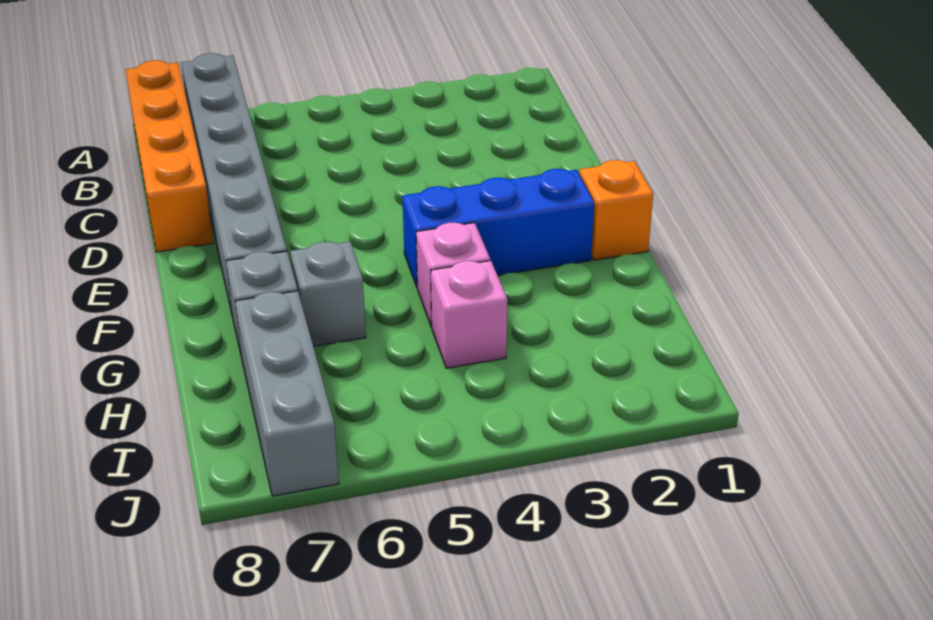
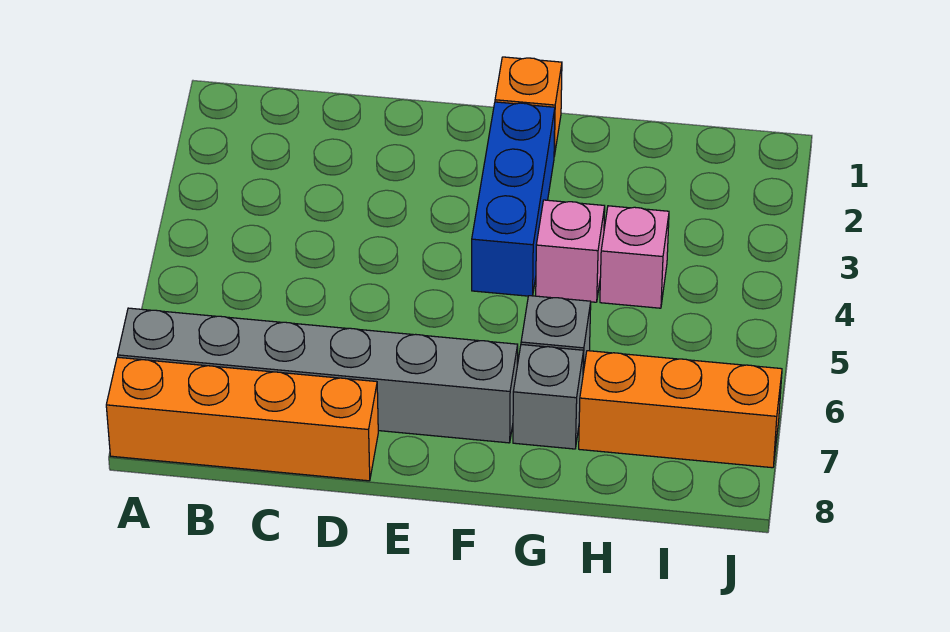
grey brick H7:J7 level 1 -> orange brick H7:J7 level 1

